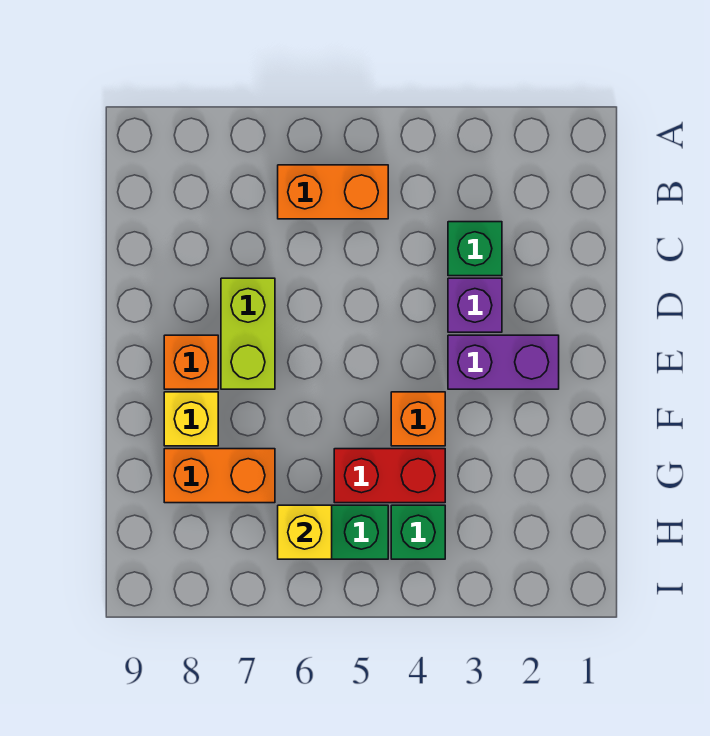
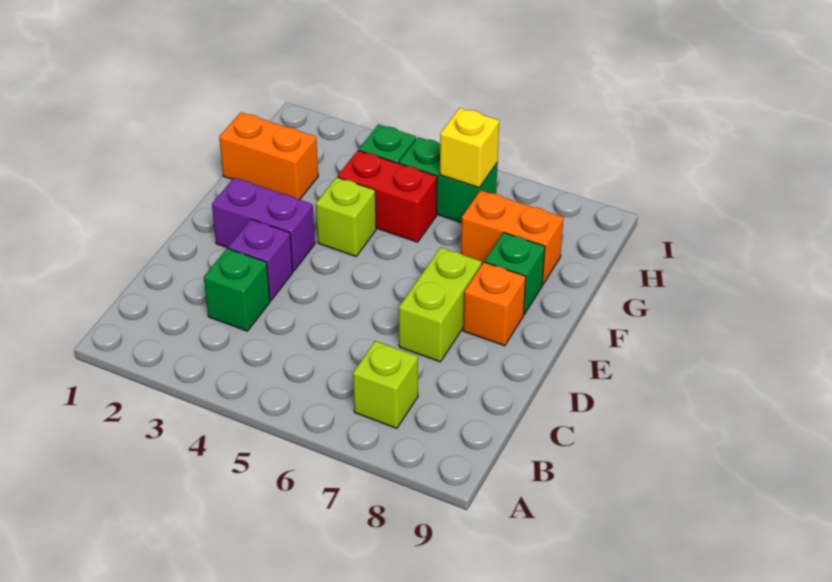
orange brick B5:B6 level 1 -> orange brick G1:G2 level 1
none -> lime brick B7 level 1
orange brick F4 level 1 -> lime brick F4 level 1
yellow brick F8 level 1 -> green brick F8 level 1

